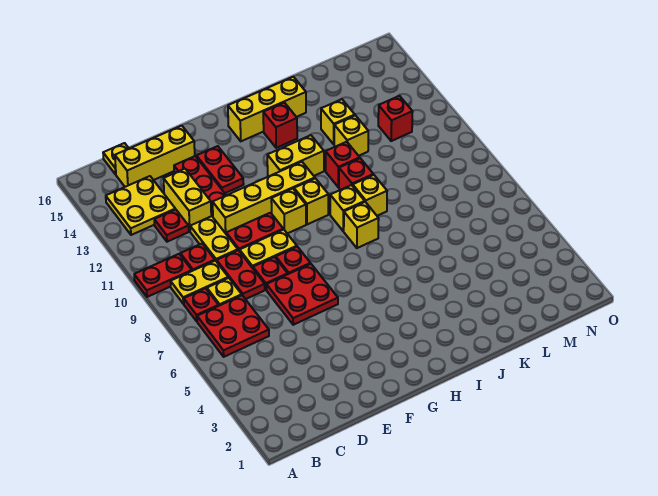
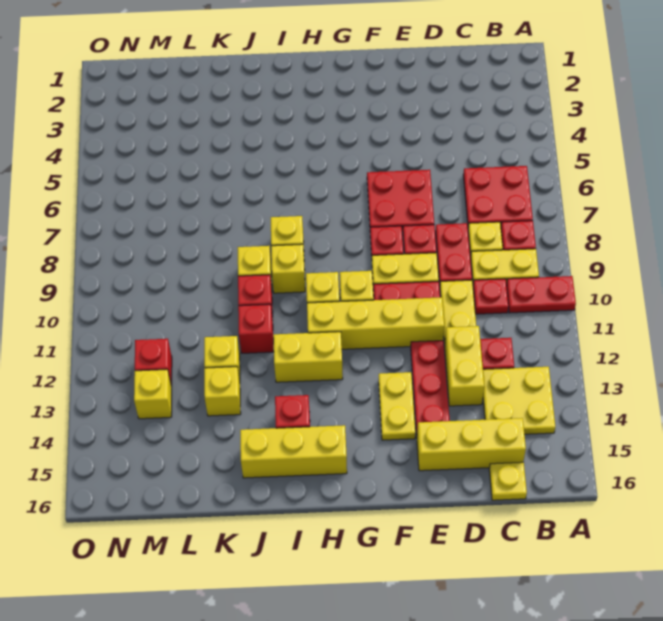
red plate F13:F14 level 1 -> yellow plate F13:F14 level 1
none -> yellow brick M13 level 1

